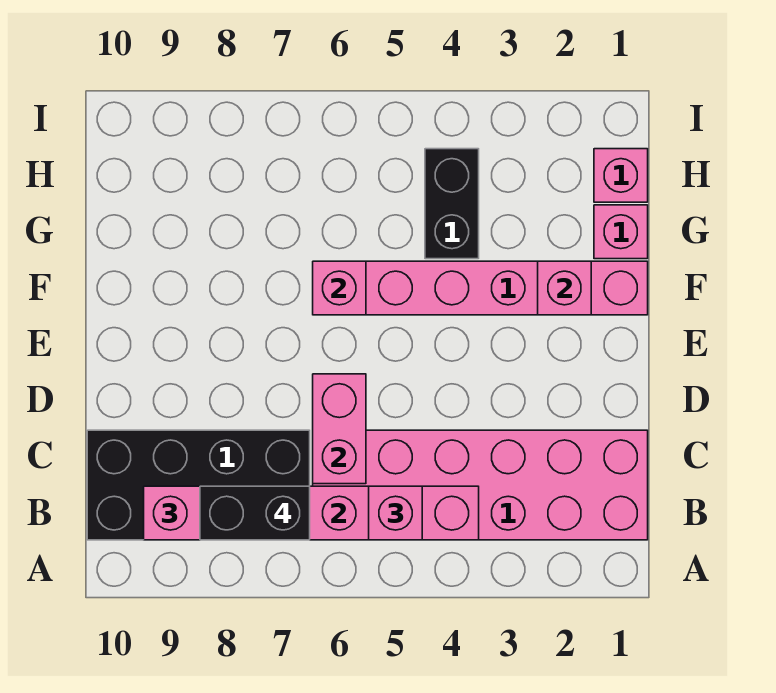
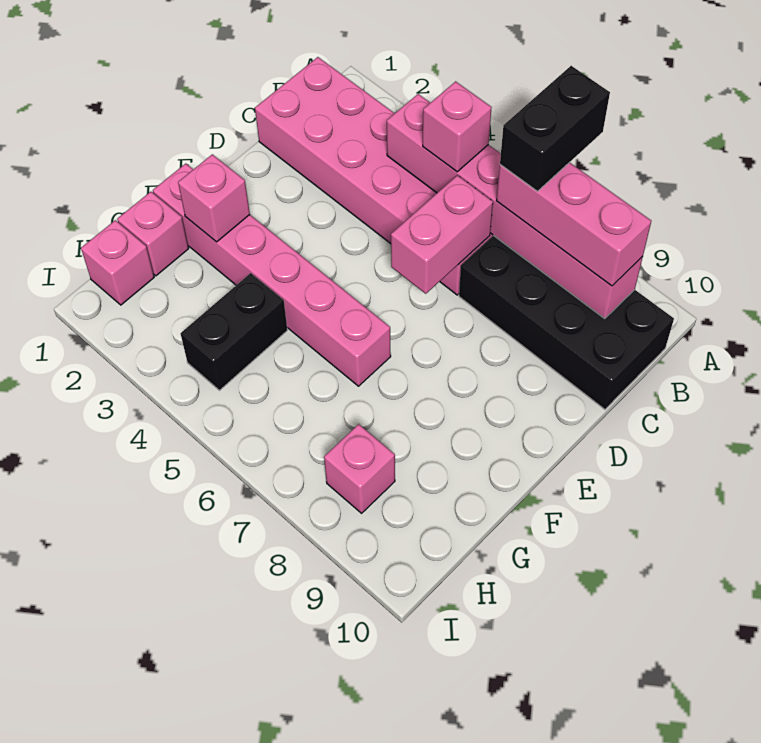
black brick B7:B8 level 4 -> black brick A7:B7 level 4
pink brick F6 level 2 -> pink brick H8 level 1

